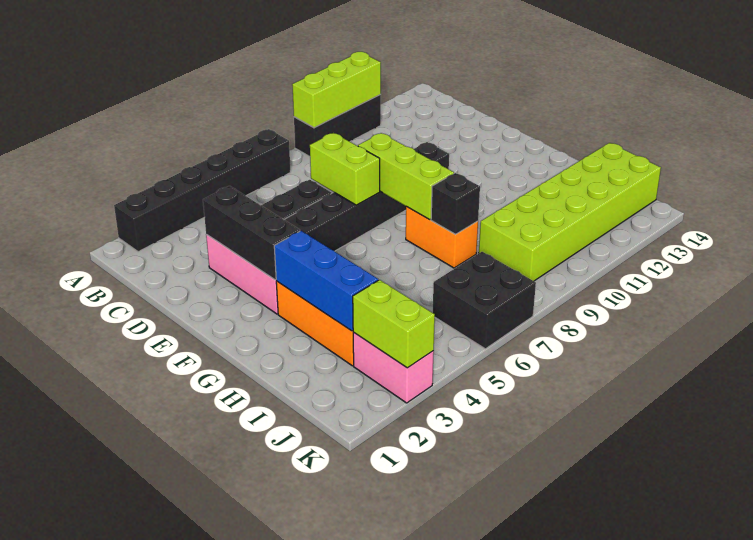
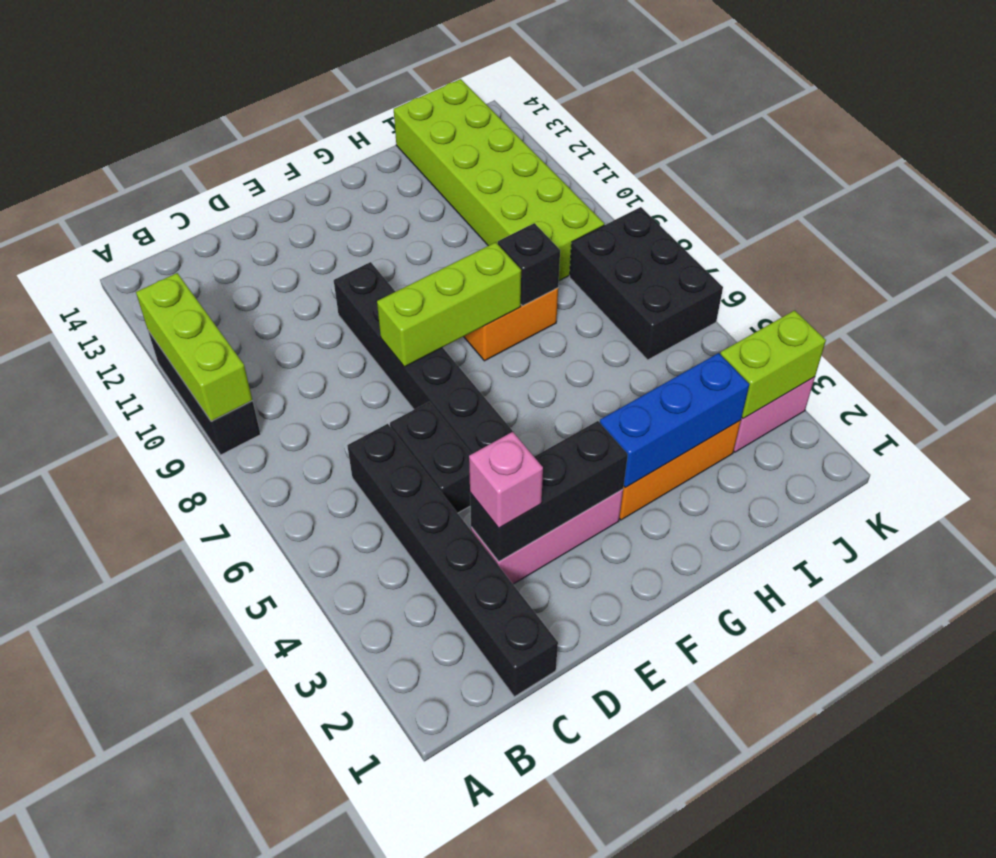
black brick A2:A7 level 1 -> black brick C1:C6 level 1
none -> pink brick D3 level 3
lime brick D7:E7 level 2 -> none
black brick J6:K7 level 1 -> black brick J6:K8 level 1

